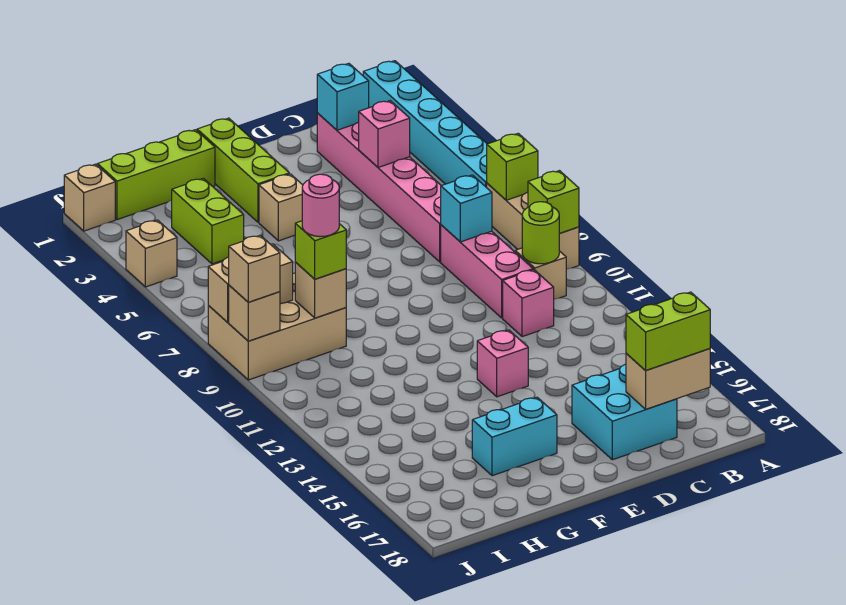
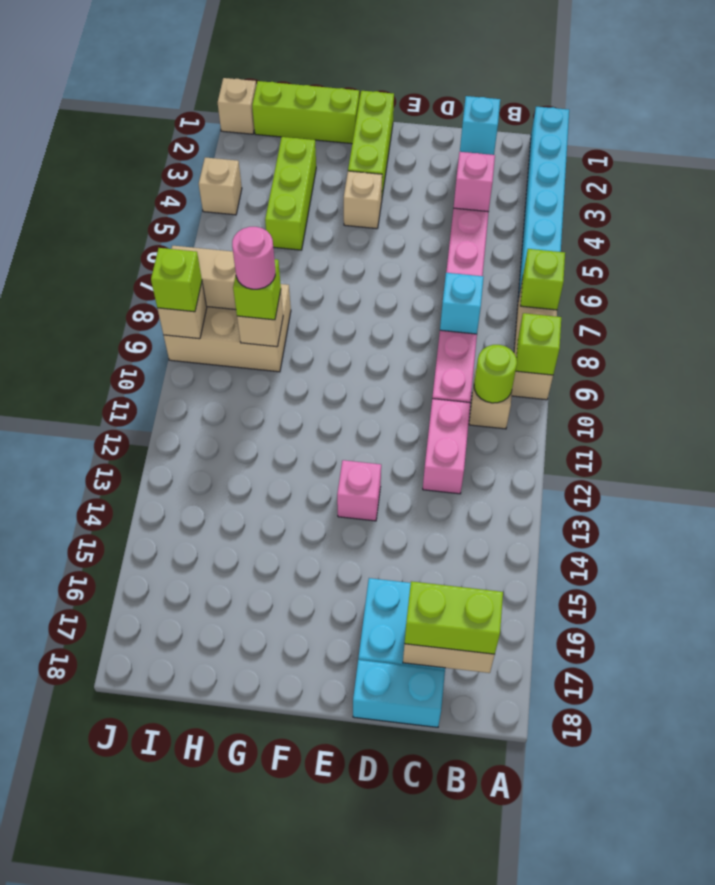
pink brick C11 level 1 -> pink brick C11:C12 level 1
cyan brick F16:G16 level 1 -> cyan brick C18:D18 level 1
lime brick H3:H4 level 1 -> lime brick H3:H5 level 1
tan brick J9 level 3 -> lime brick J9 level 3

